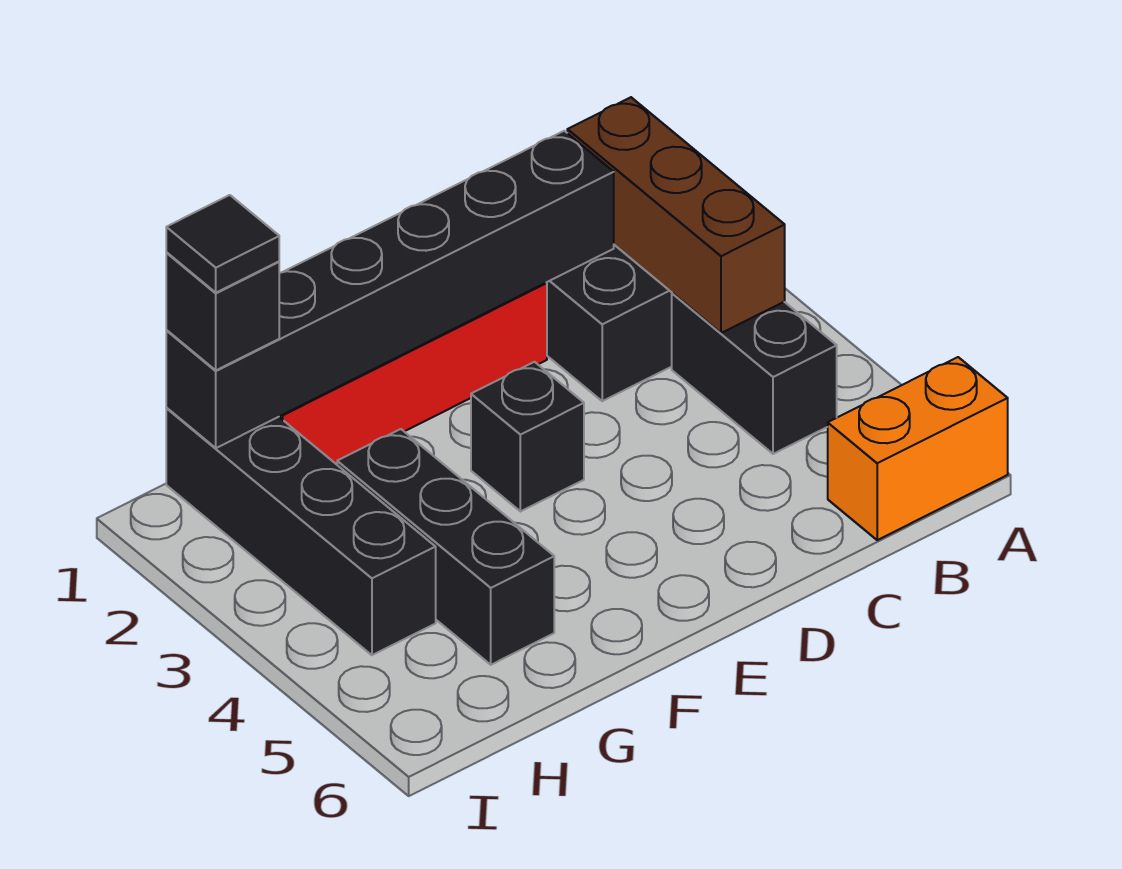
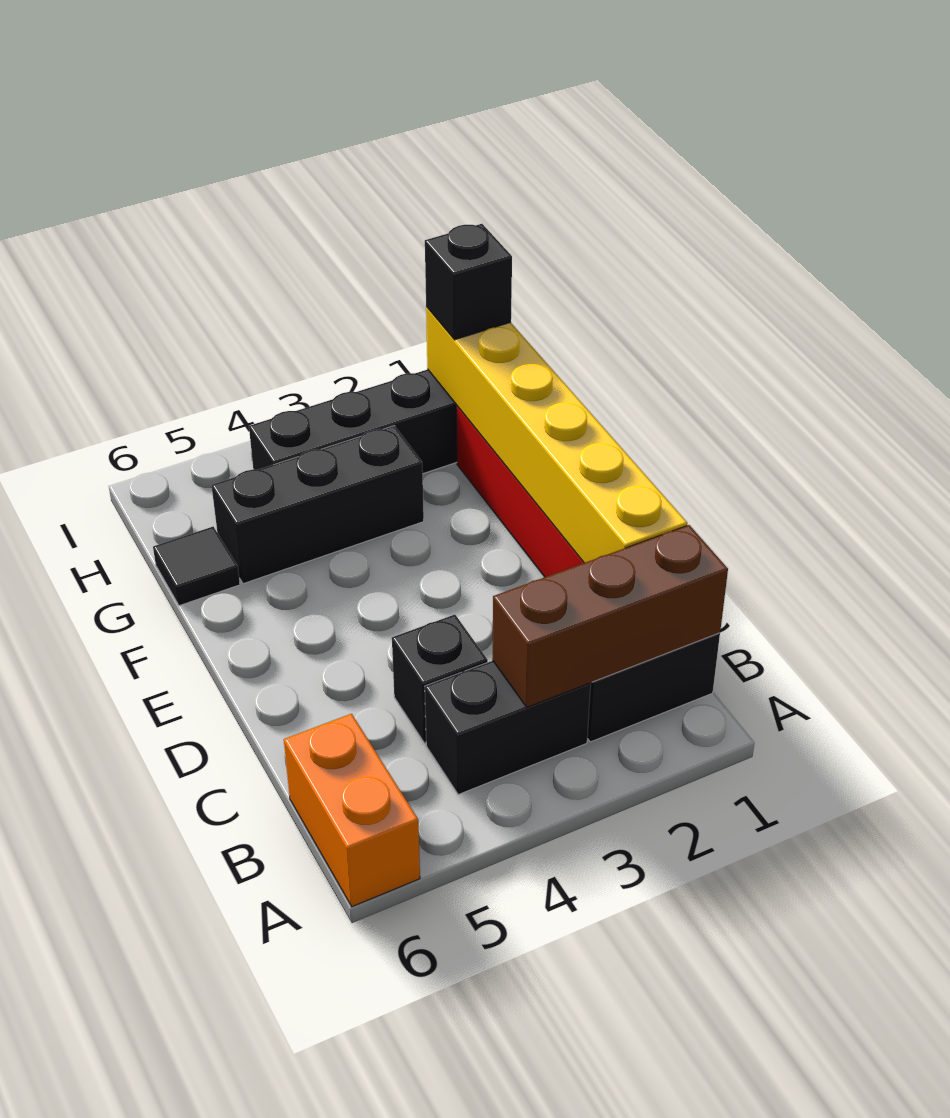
black brick C1:H1 level 2 -> yellow brick C1:H1 level 2
black brick E3 level 1 -> black brick C4 level 1
black tile H1 level 4 -> black tile G6 level 1

